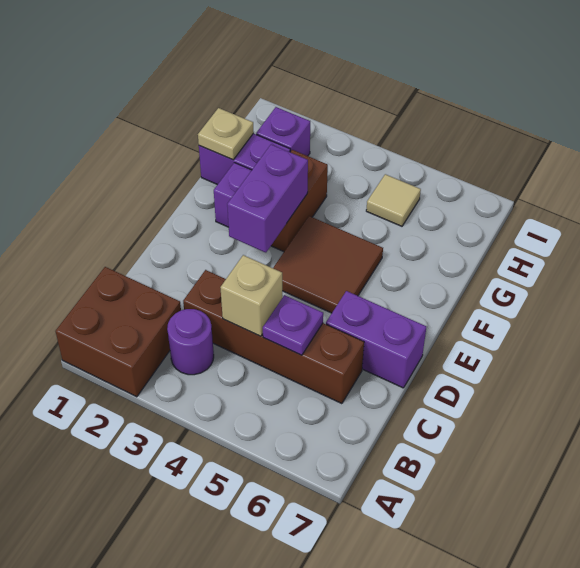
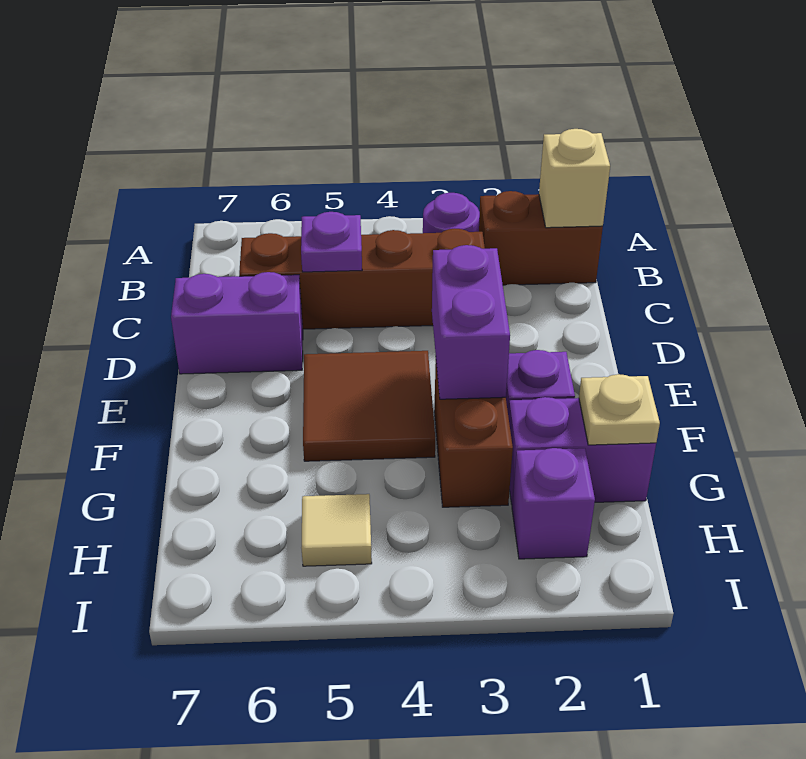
brown brick A1:B2 level 1 -> brown brick B1:B2 level 1
tan brick C4 level 2 -> tan brick B1 level 2

